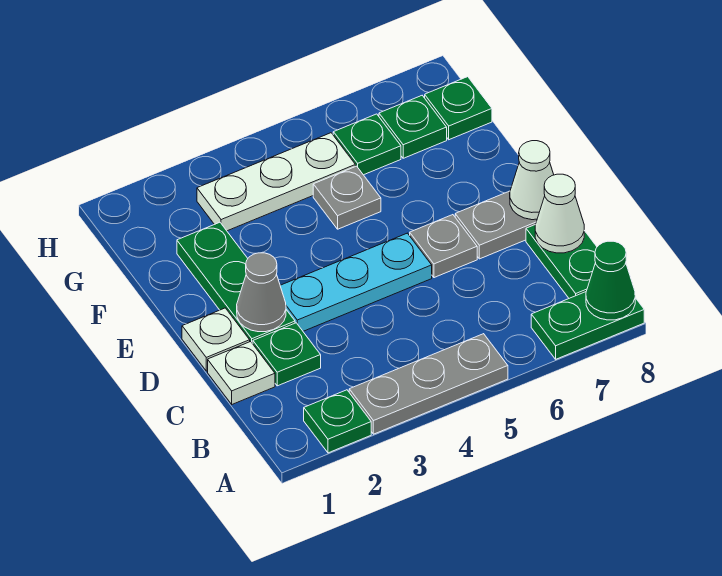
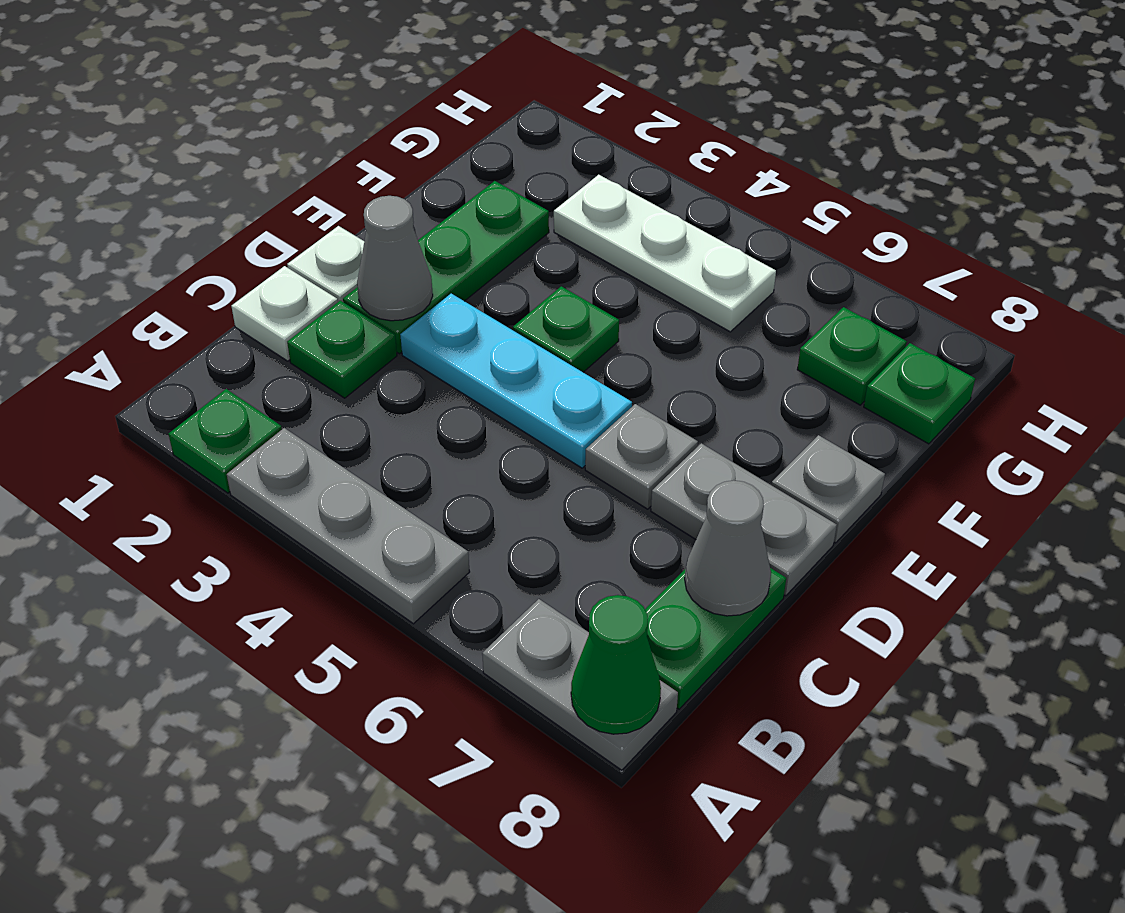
green plate A7:A8 level 1 -> grey plate A7:A8 level 1
white cone C8 level 2 -> grey cone C8 level 2
white cone D8 level 2 -> none
grey plate F5 level 1 -> grey plate E8 level 1
green plate G6 level 1 -> green plate E4 level 1

